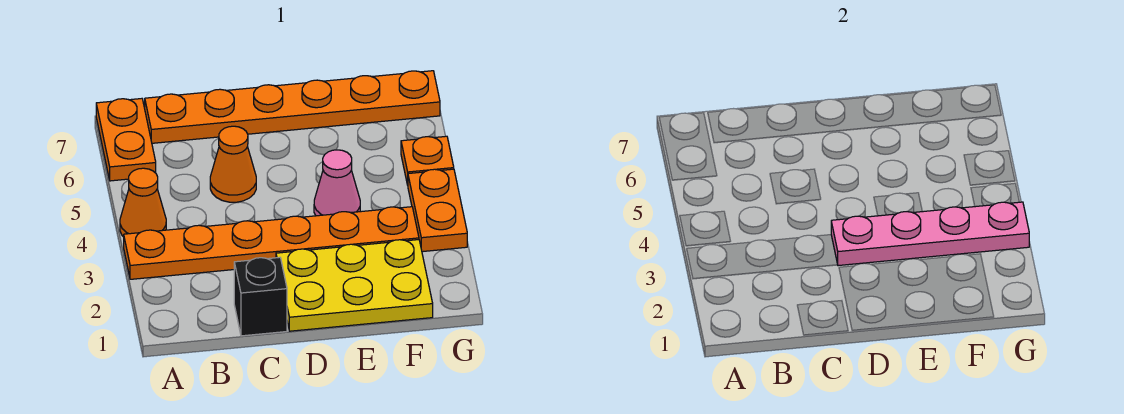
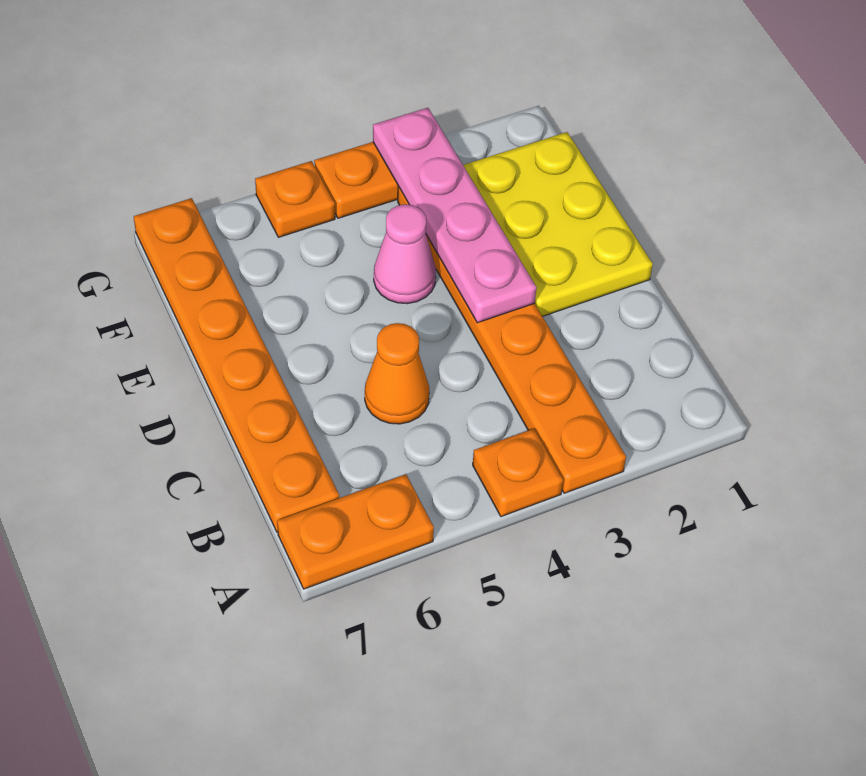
orange cone A4 level 1 -> orange plate A4 level 1
black brick C1 level 1 -> none

